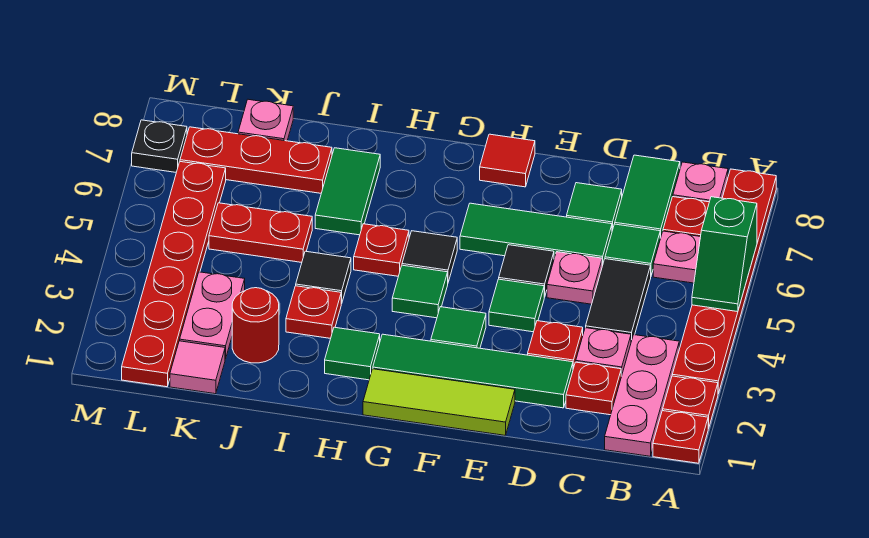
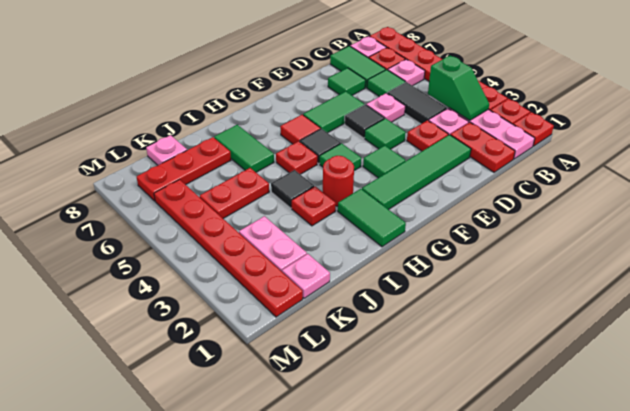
green slope A5:A6 level 2 top 6 -> green slope B3:B4 level 2 top 4
red plate C2 level 1 -> red plate C1:C2 level 1
green tile D6:F6 level 1 -> green tile E6:F6 level 1
lime tile E1:G1 level 1 -> none
red tile F8 level 1 -> red tile G6 level 1
green tile H2 level 1 -> green tile H1:H2 level 1
red round brick J2 level 1 -> red round brick H3 level 1
pink tile K1 level 1 -> pink plate K1 level 1
black plate M7 level 1 -> none

